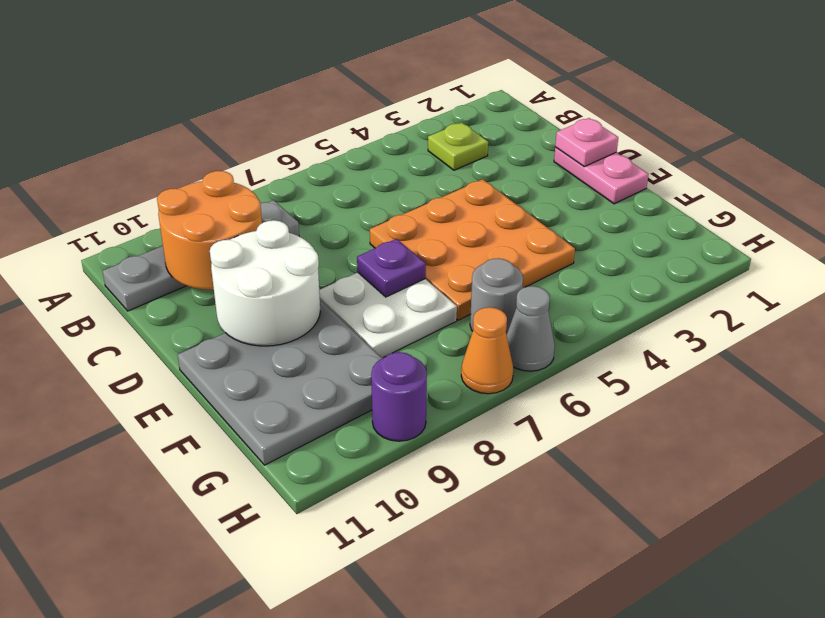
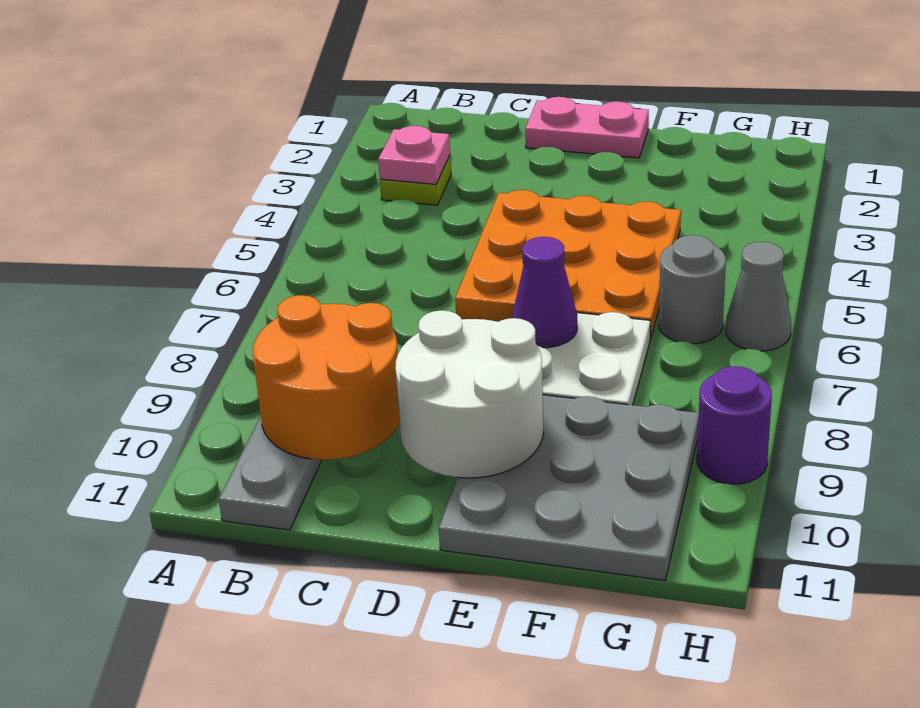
pink plate D1 level 2 -> pink plate B3 level 2
purple plate E7 level 2 -> purple cone E7 level 2
orange cone H7 level 1 -> none

